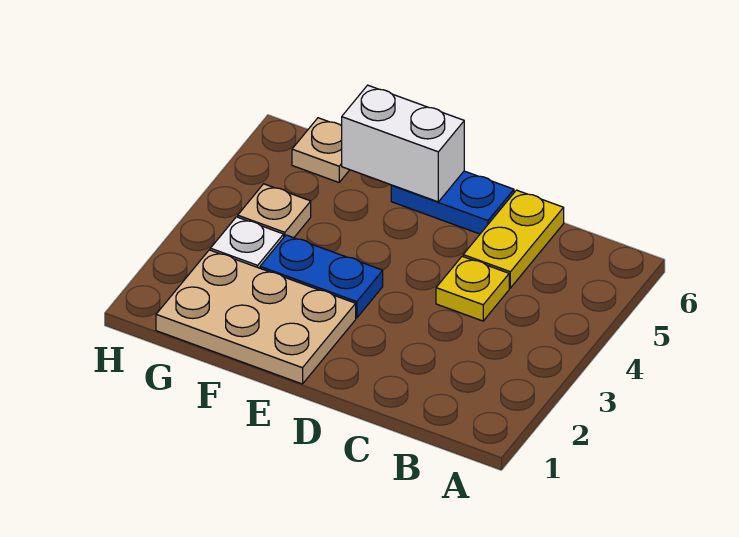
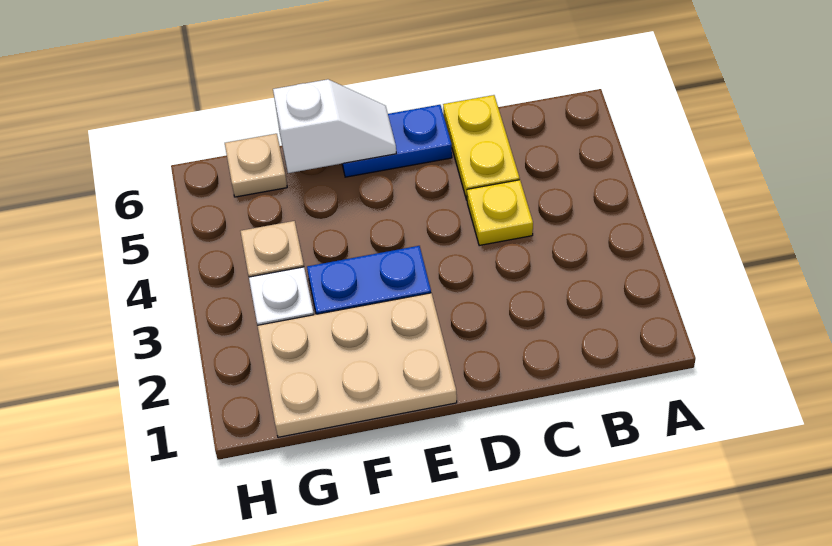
white brick E6:F6 level 2 -> white slope E6:F6 level 2 top F

